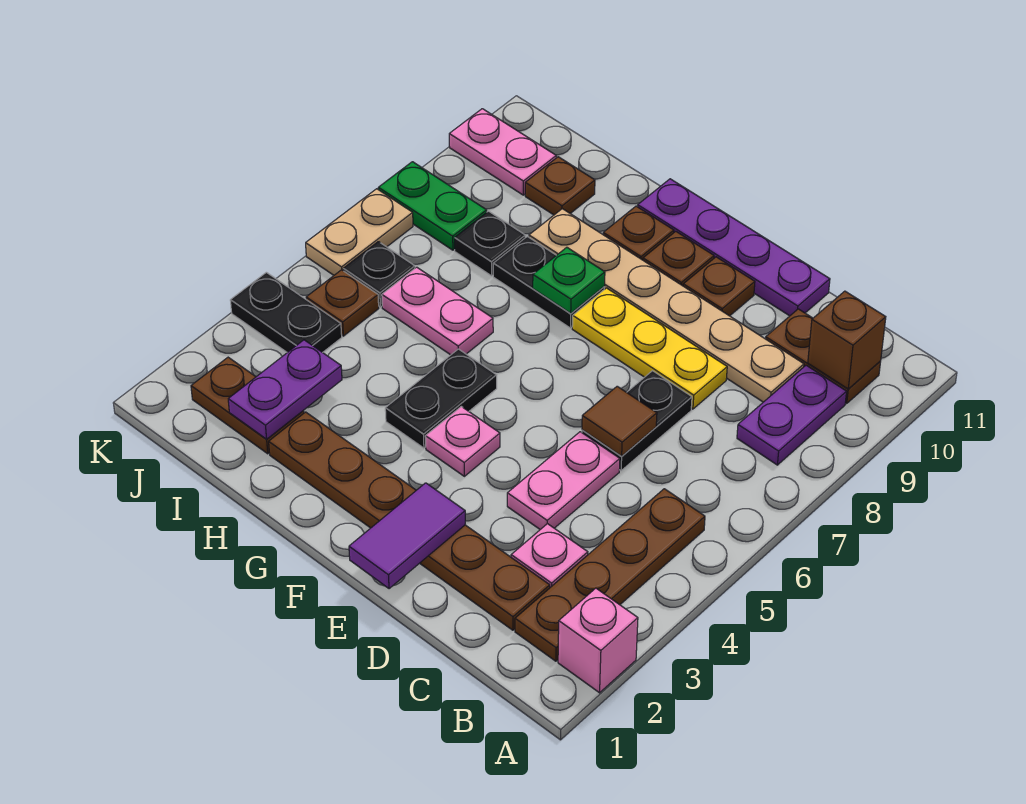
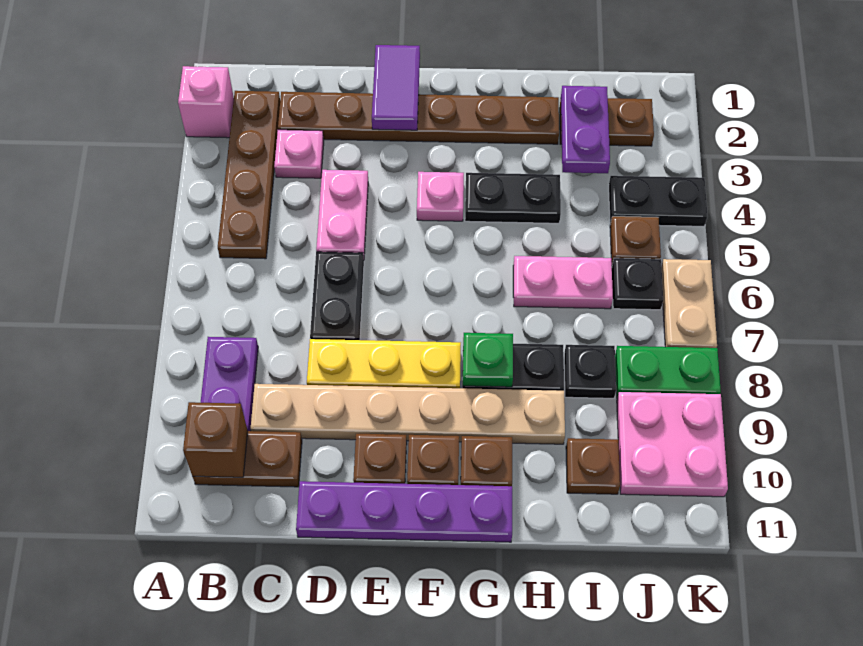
brown tile D6 level 2 -> none
black plate G4:G5 level 1 -> black plate G4:H4 level 1
pink plate J10:K10 level 1 -> pink plate J9:K10 level 1

